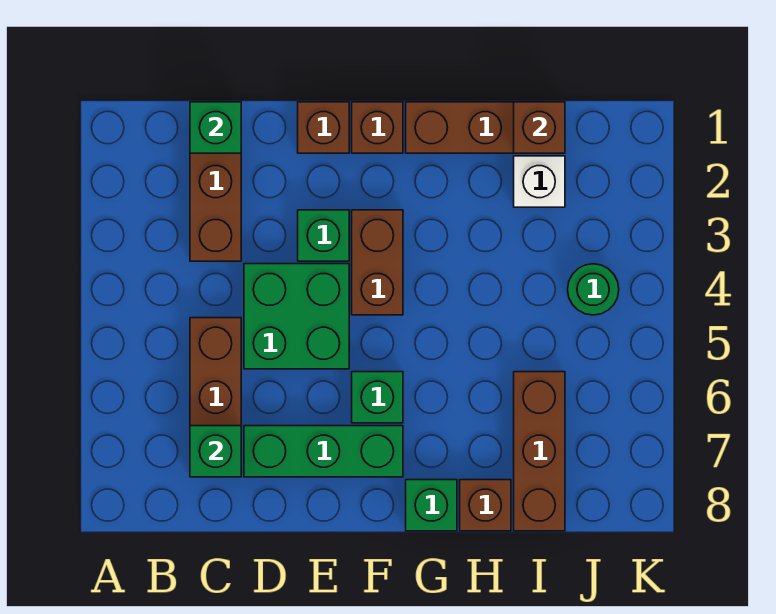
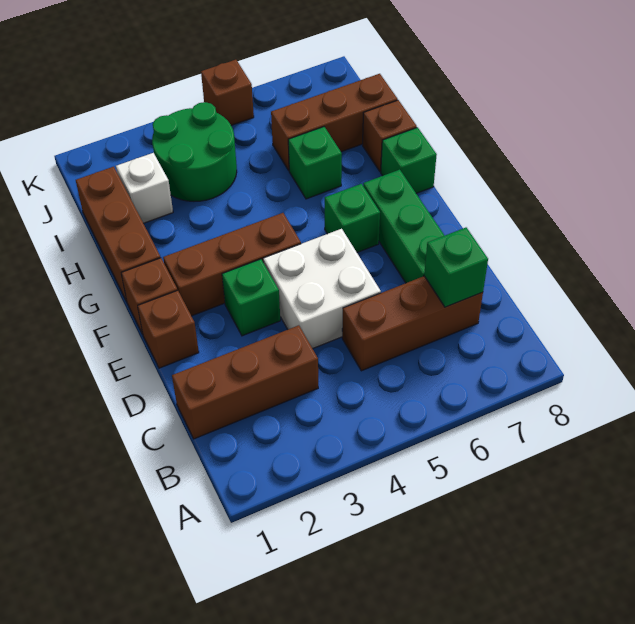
green brick C1 level 2 -> green brick H6 level 1
green brick D4:E5 level 1 -> white brick D4:E5 level 1
brown brick F3:F4 level 1 -> brown brick F2:F4 level 1
brown brick I1 level 2 -> brown brick K5 level 1
green round brick J4 level 1 -> green round brick I3:J4 level 1

